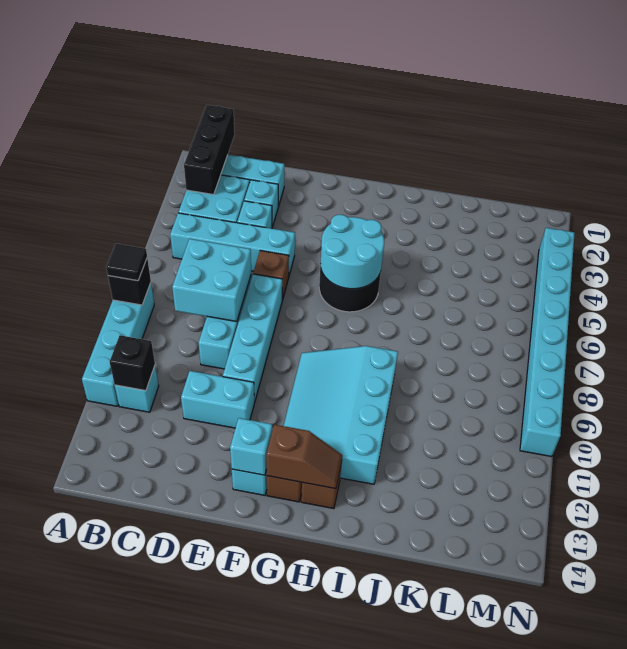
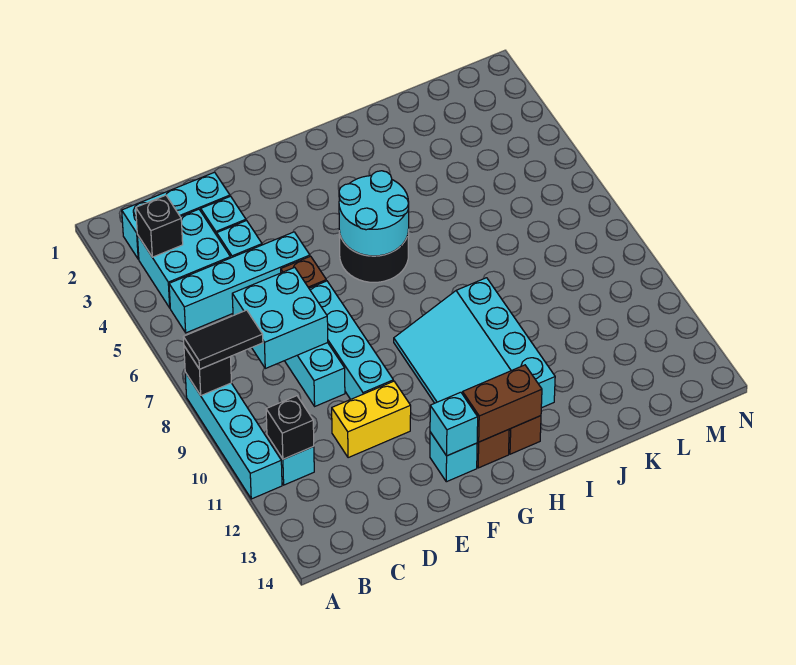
black tile A8 level 3 -> black tile A8:B8 level 3
black brick B1:B3 level 2 -> black brick B3 level 2
cyan brick D11:E11 level 1 -> yellow brick D11:E11 level 1
brown slope G13:H13 level 2 top G -> brown brick G13:H13 level 2
cyan brick N3:N10 level 1 -> none

